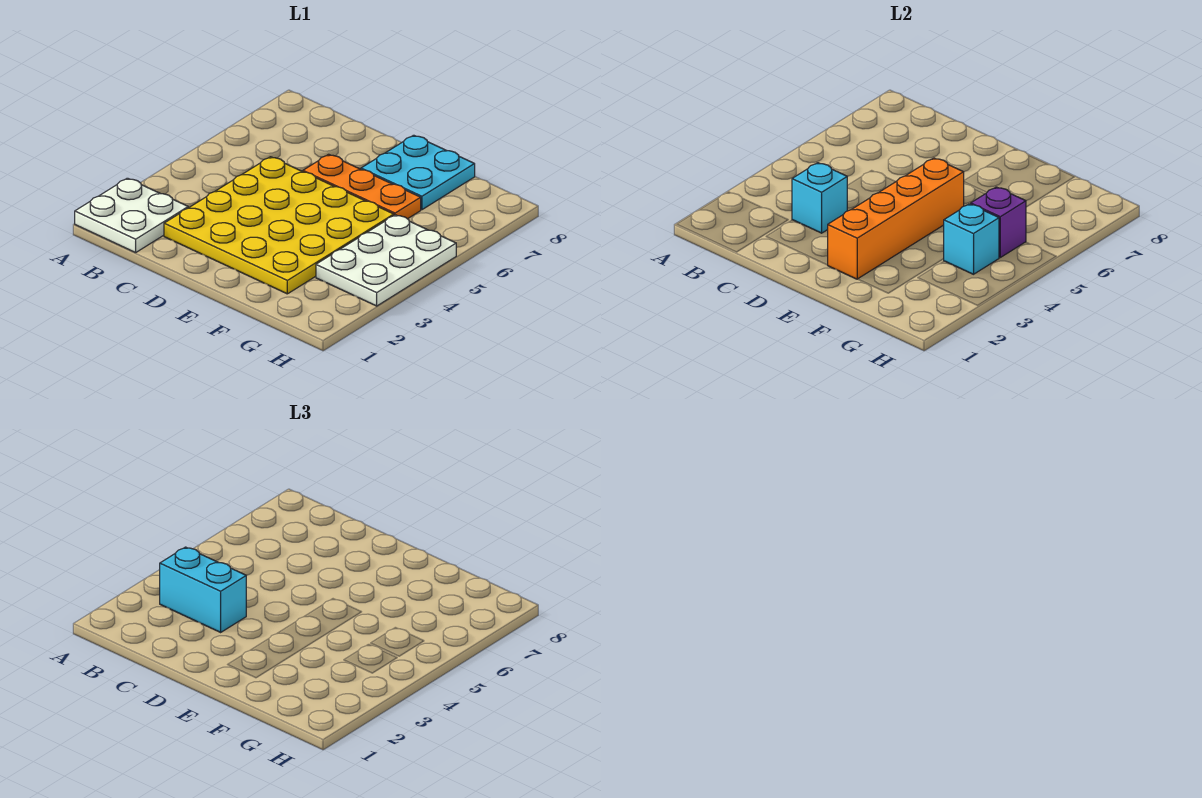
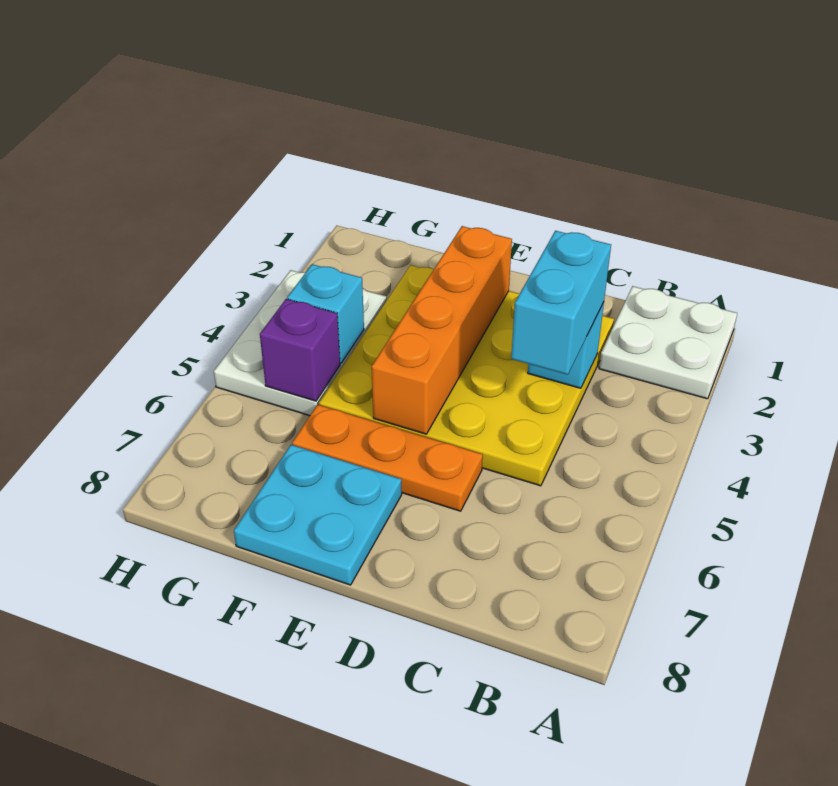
cyan brick B3:C3 level 3 -> cyan brick C3:C4 level 3

